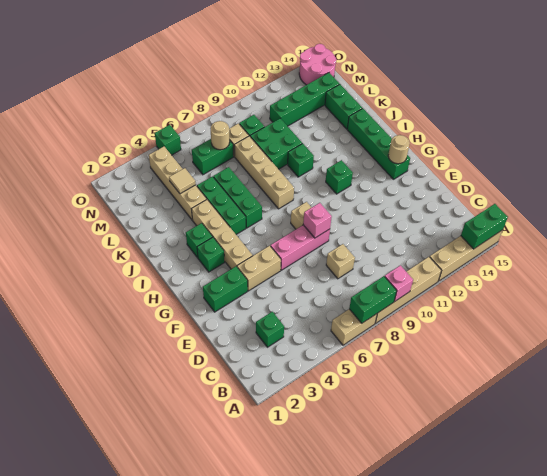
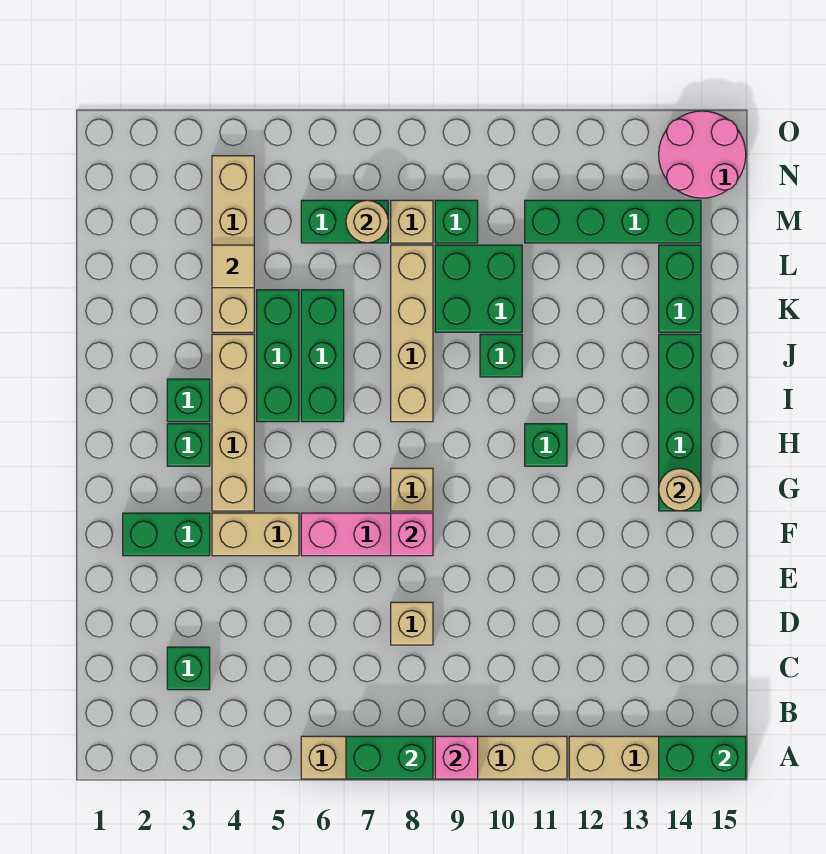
green brick O5 level 1 -> none

